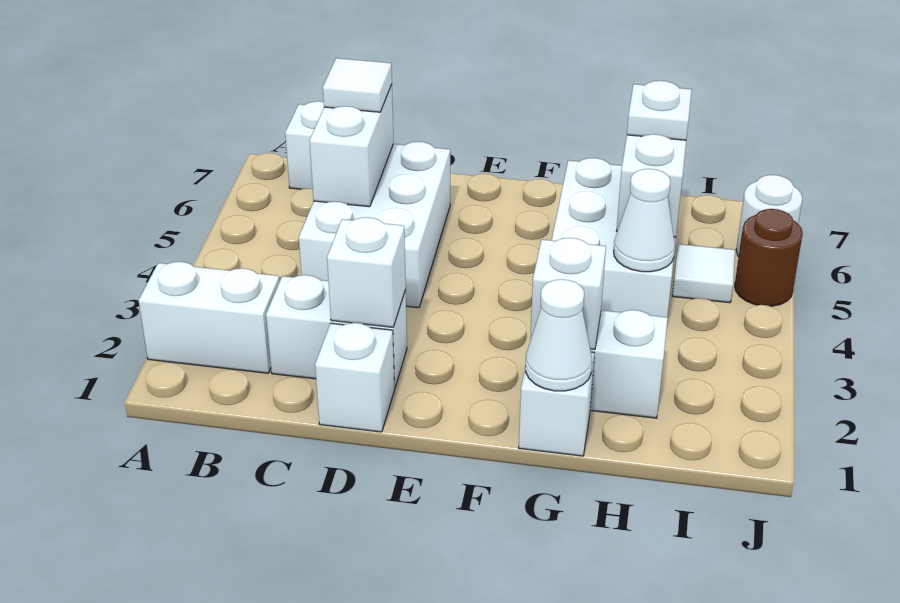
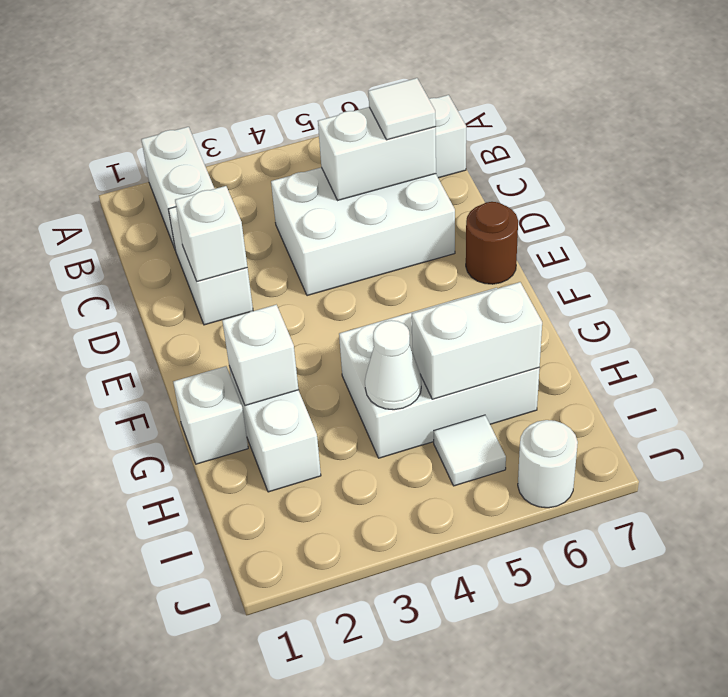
white brick D1 level 1 -> none
white cone G1 level 2 -> none
white plate H6 level 3 -> none
brown round brick J5 level 1 -> brown round brick E7 level 1

